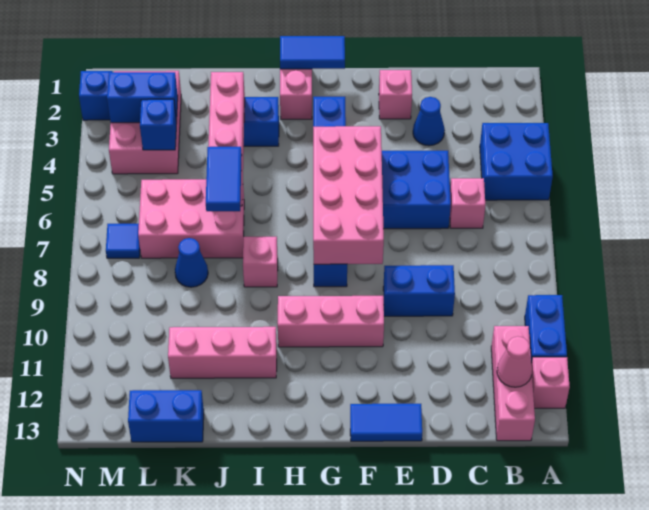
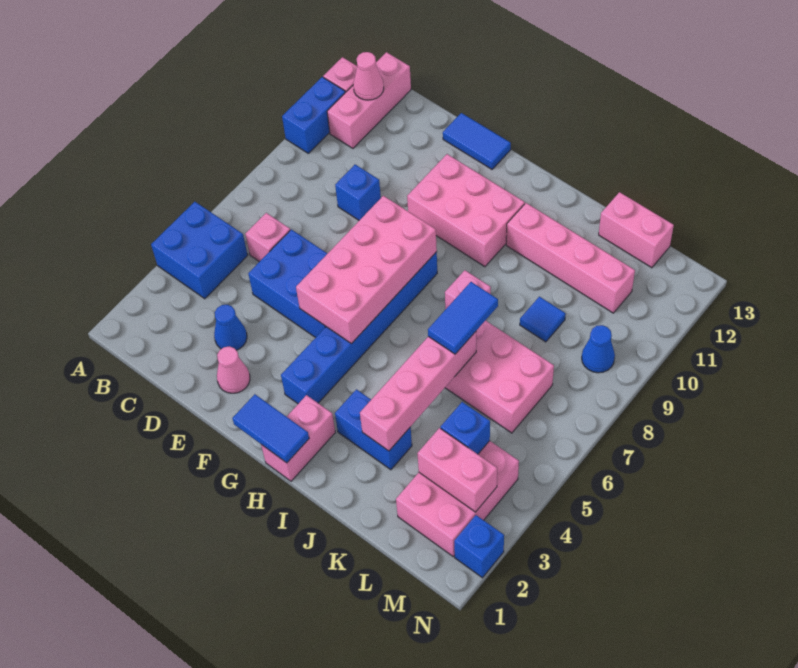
blue brick D9:E9 level 1 -> blue brick D9 level 1
pink brick E2 level 1 -> pink cone E2 level 1
pink brick F10:H10 level 1 -> pink brick F10:H11 level 1
pink brick I11:K11 level 1 -> pink brick I11:L11 level 1
blue cone K8 level 1 -> blue cone M9 level 1
blue brick K13:L13 level 1 -> pink brick K13:L13 level 1
blue brick L3:M3 level 2 -> pink brick L3:M3 level 2
blue tile M7 level 1 -> blue tile K9 level 1

